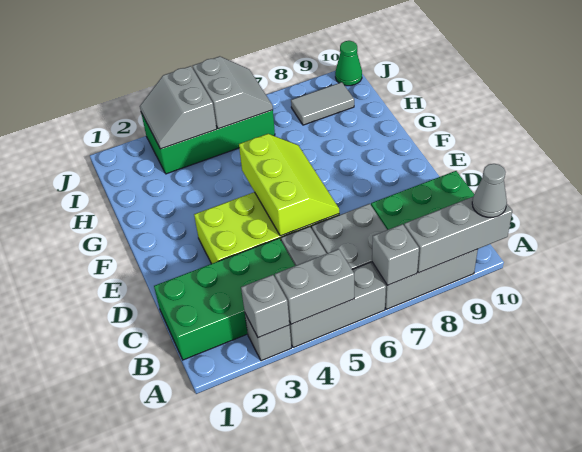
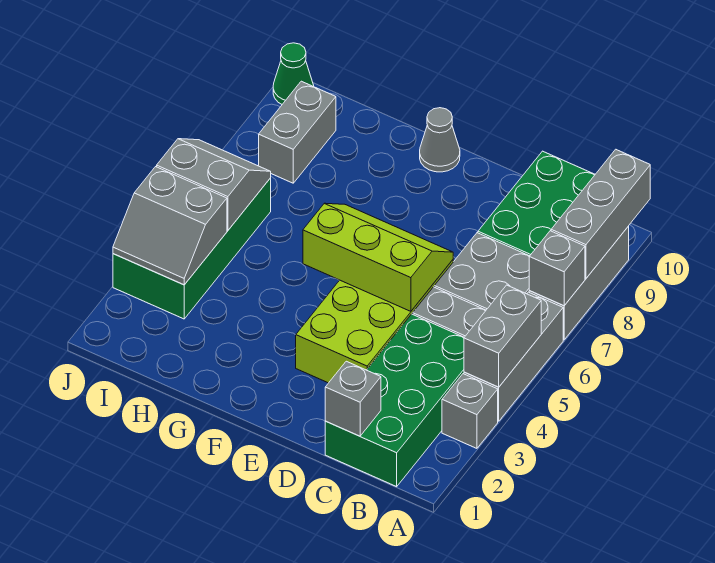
grey brick A3 level 2 -> grey brick C1 level 2
grey cone A10 level 3 -> grey cone F10 level 1
grey tile I8:I9 level 1 -> grey brick I8:I9 level 1

